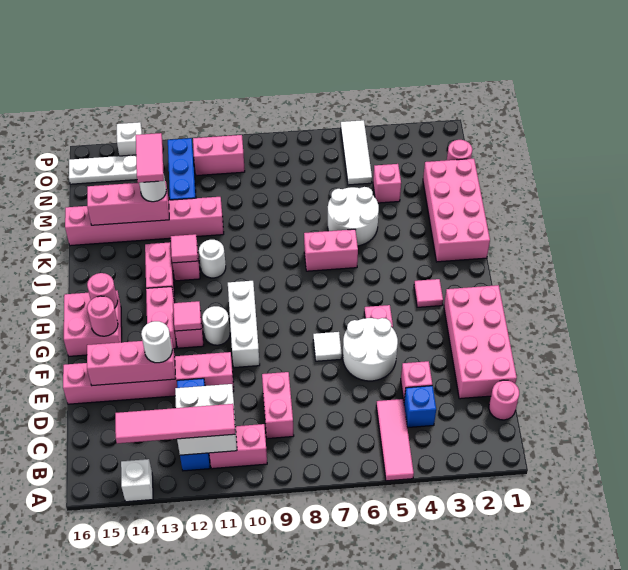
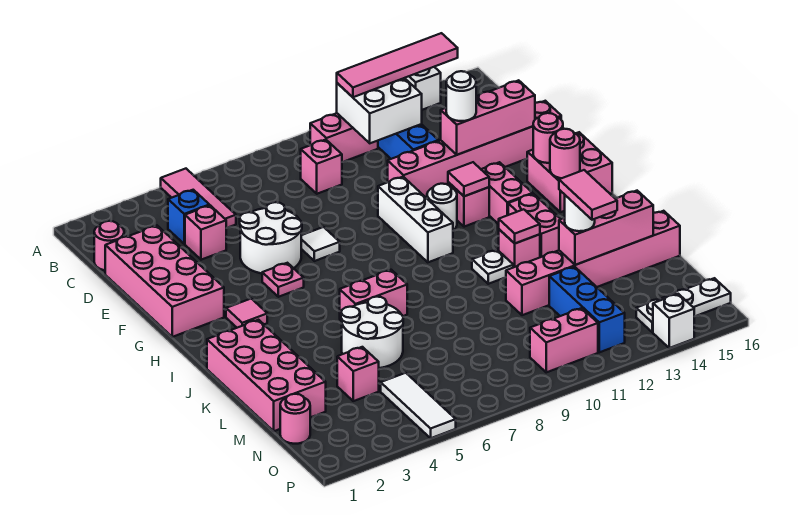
pink brick C9:D9 level 1 -> pink brick C9 level 1
white round brick J11 level 1 -> white plate J11 level 1

